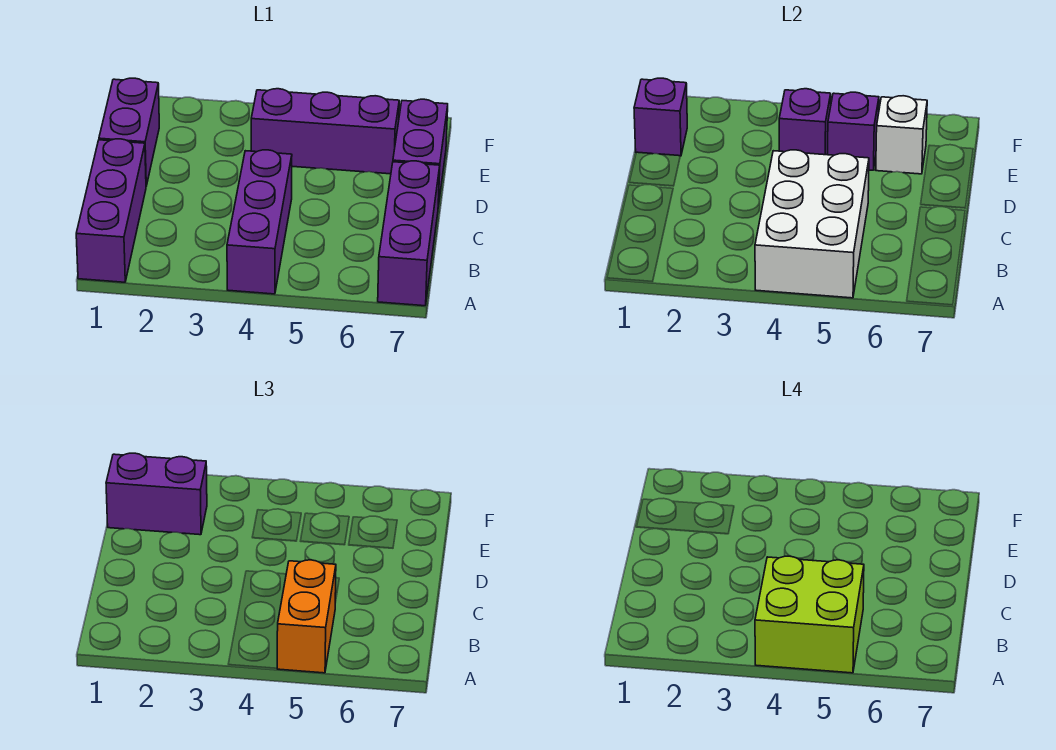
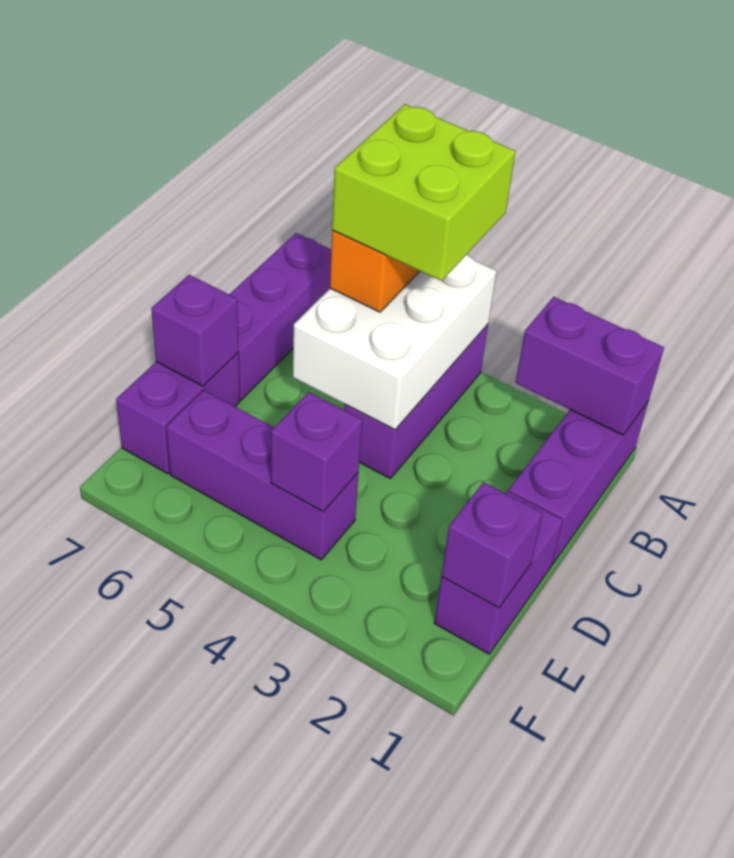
purple brick E1:E2 level 3 -> purple brick A1:A2 level 2
purple brick E5 level 2 -> purple brick D7 level 2
white brick E6 level 2 -> none

